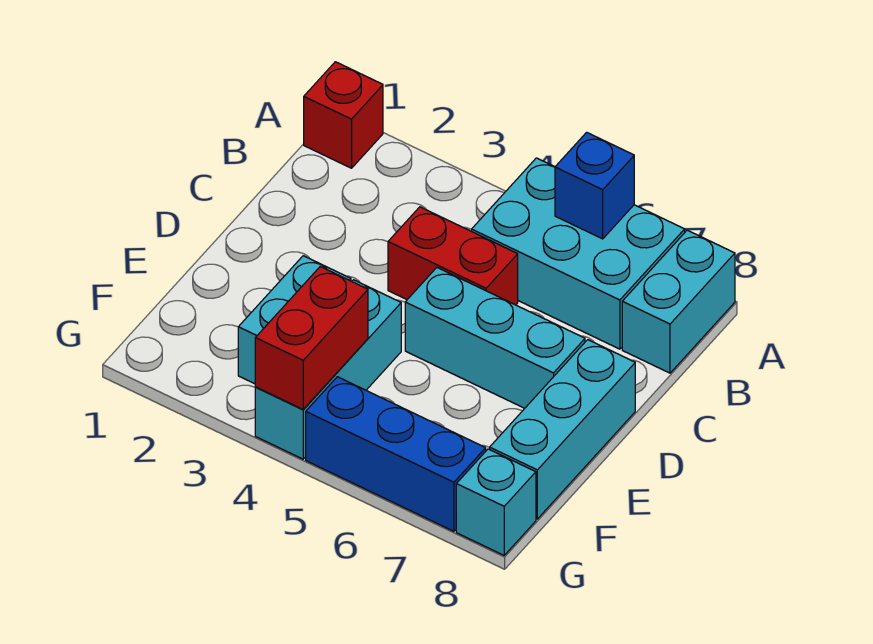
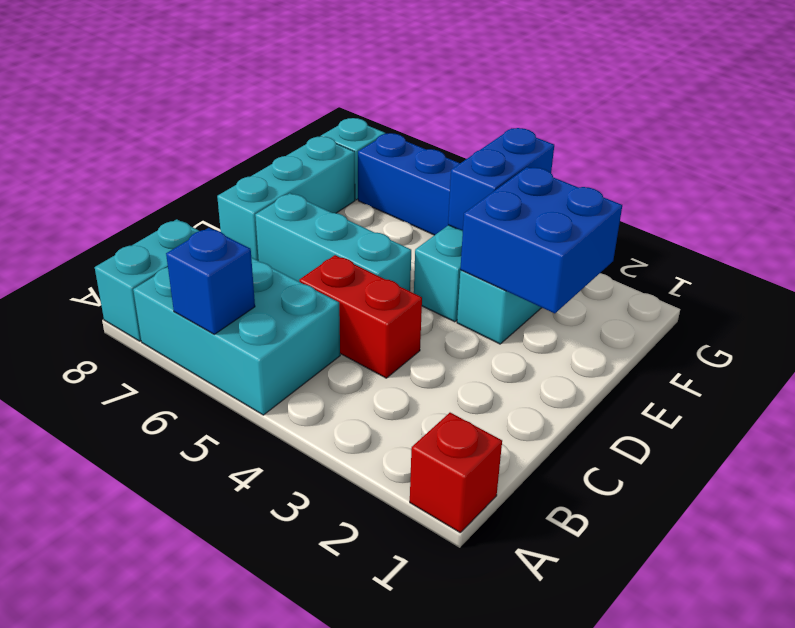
none -> blue brick E2:F3 level 2
red brick F4:G4 level 2 -> blue brick F4:G4 level 2

